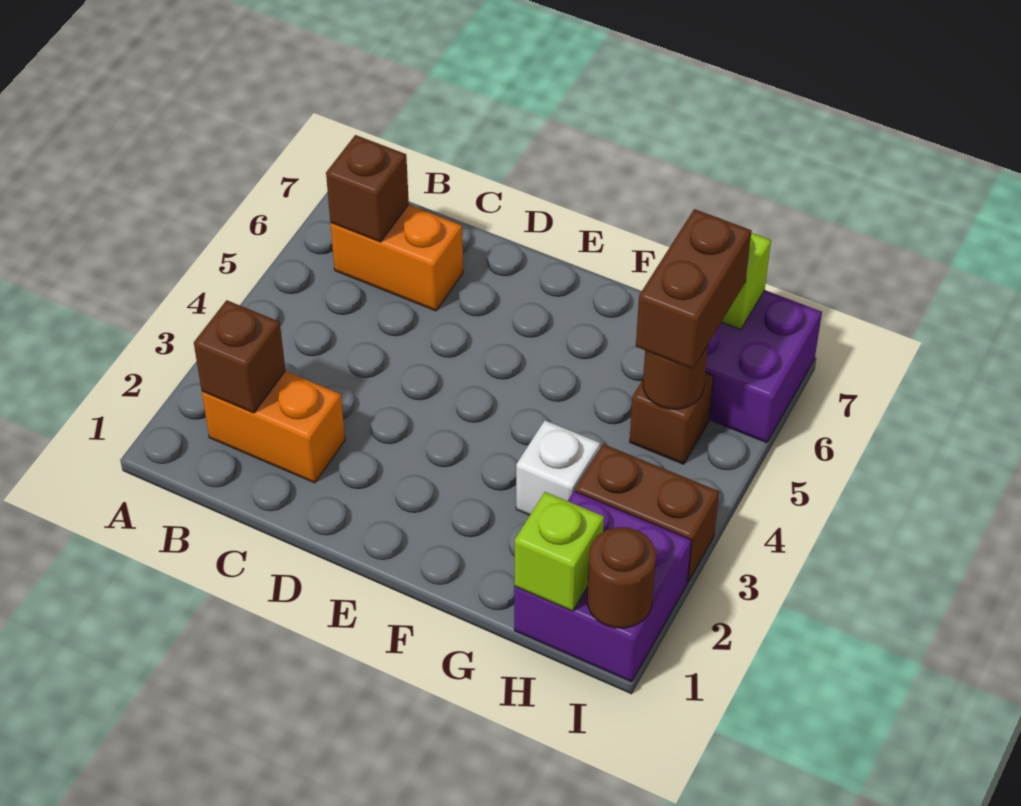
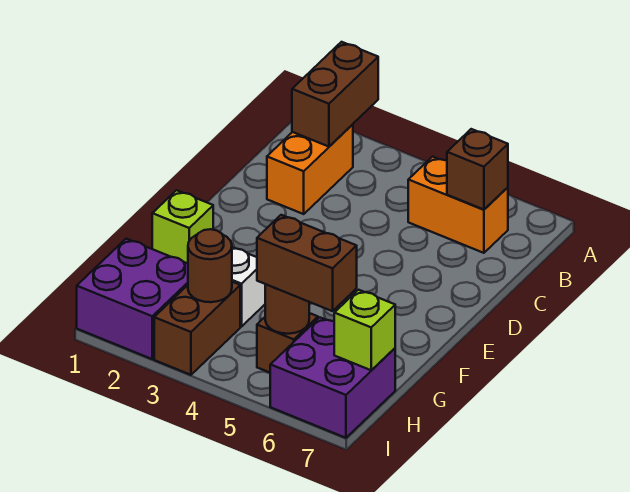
brown brick B2 level 2 -> brown brick A2:B2 level 2
orange brick B6:C6 level 1 -> orange brick B5:B6 level 1
lime brick H1 level 2 -> lime brick F1 level 1
brown round brick I1 level 2 -> brown round brick H3 level 2

